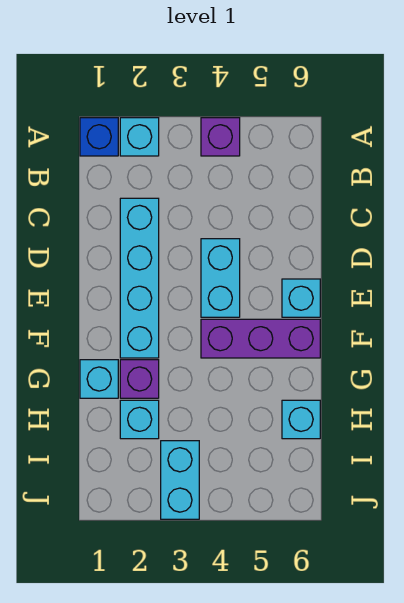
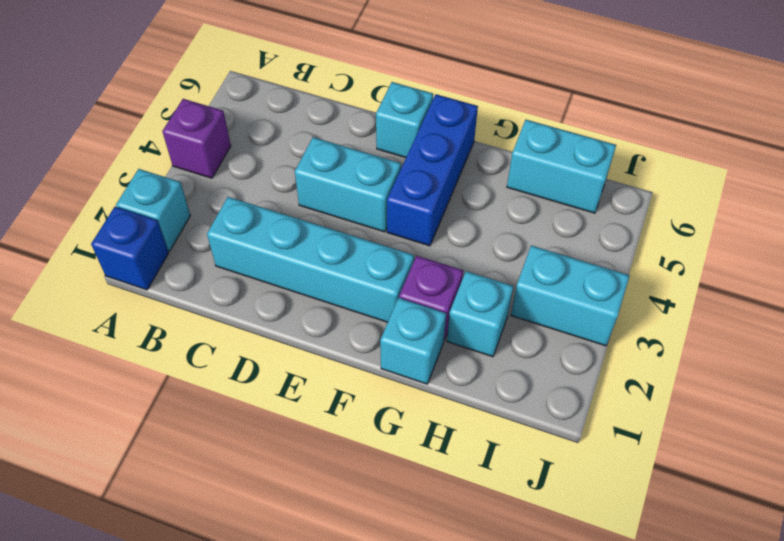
purple brick F4:F6 level 1 -> blue brick F4:F6 level 1
cyan brick H6 level 1 -> cyan brick H6:I6 level 1

